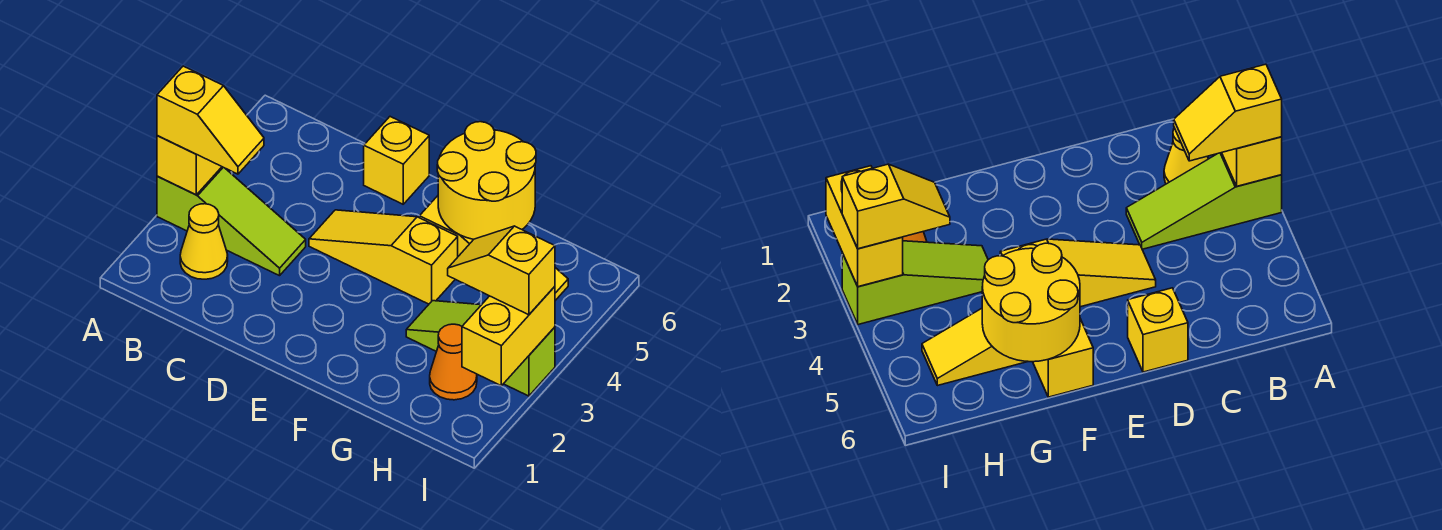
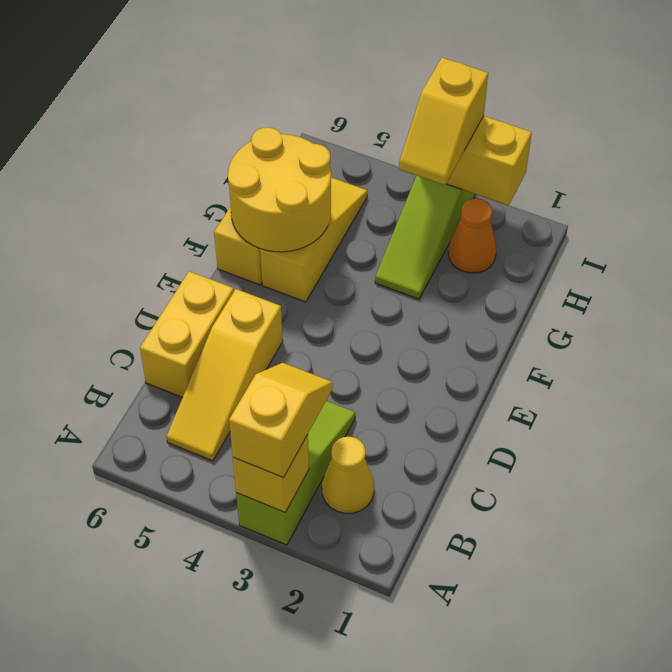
yellow slope D4:F4 level 1 top F -> yellow slope B5:D5 level 1 top D
yellow brick D6 level 1 -> yellow brick C6:D6 level 1

